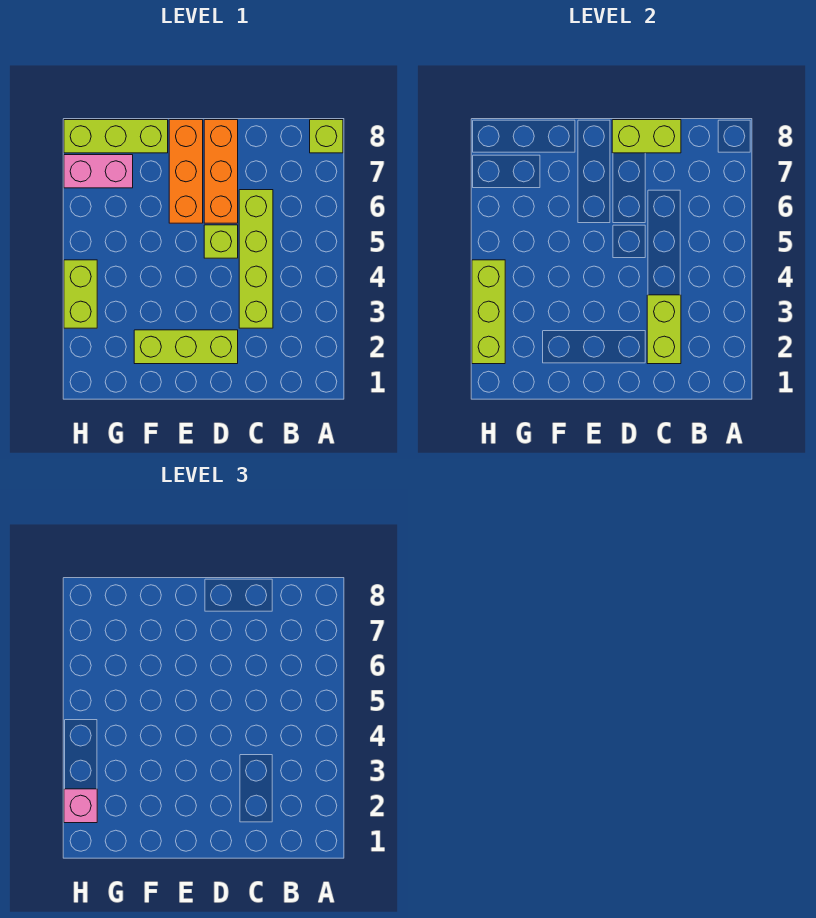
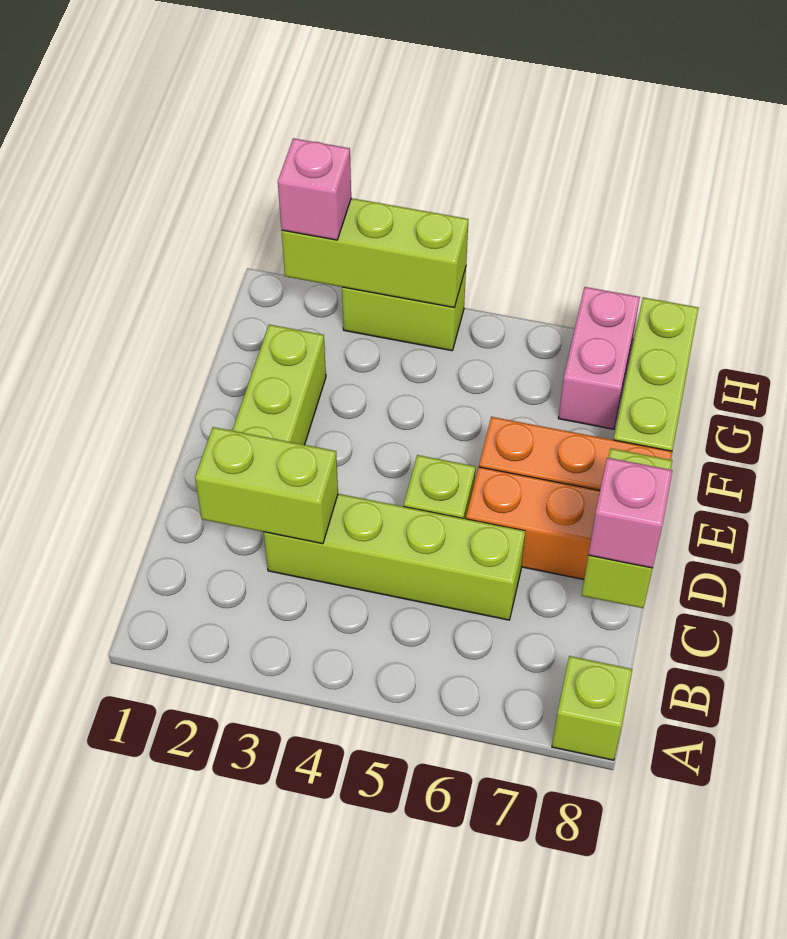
none -> pink brick C8 level 3

